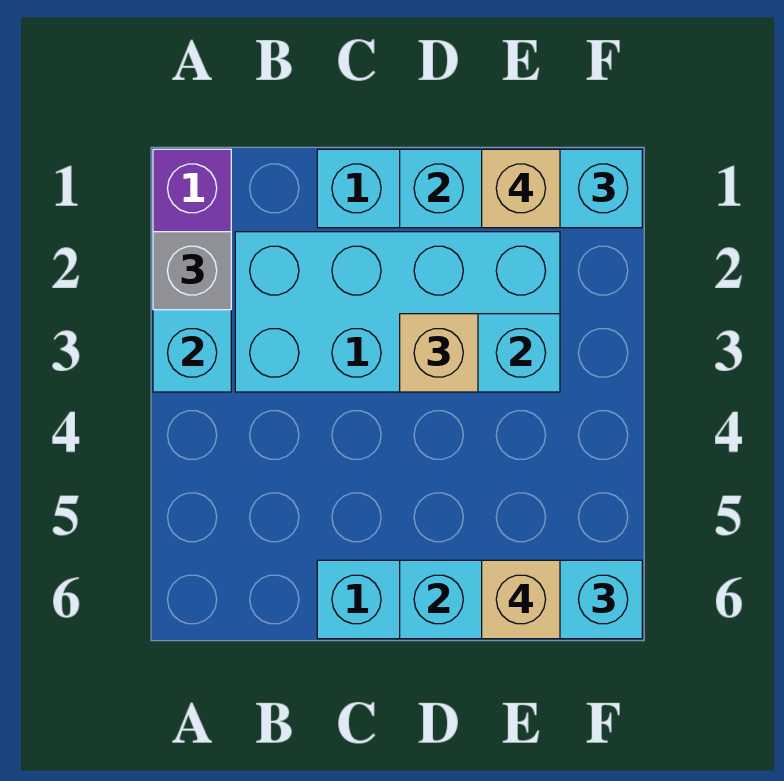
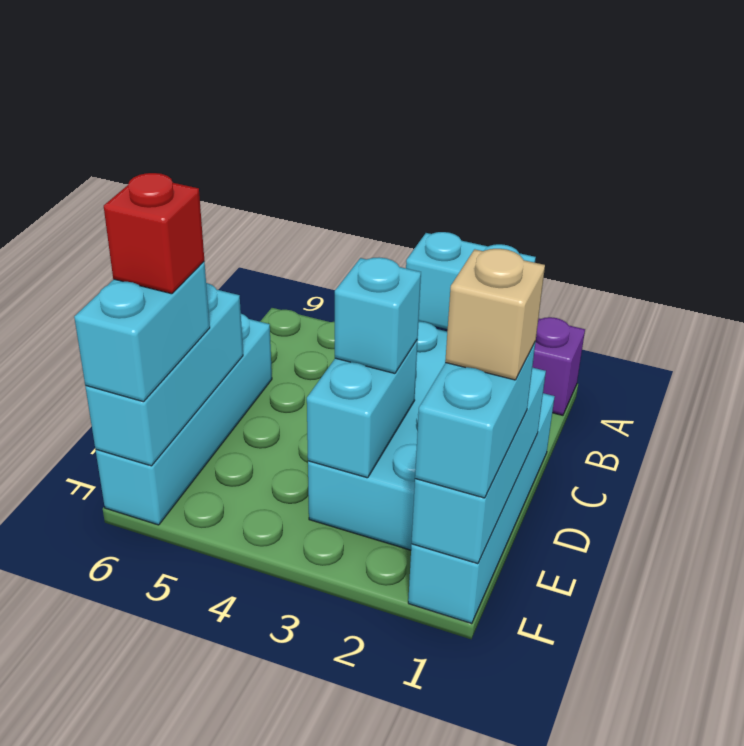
grey brick A2 level 3 -> none
tan brick D3 level 3 -> cyan brick D3 level 3
tan brick E6 level 4 -> red brick E6 level 4

